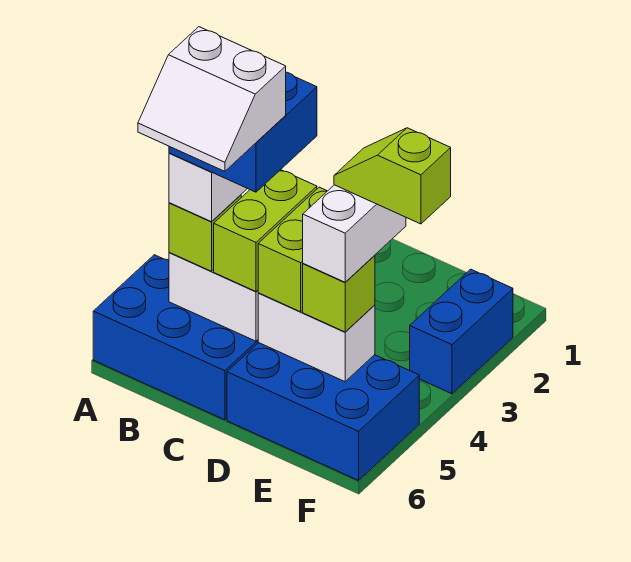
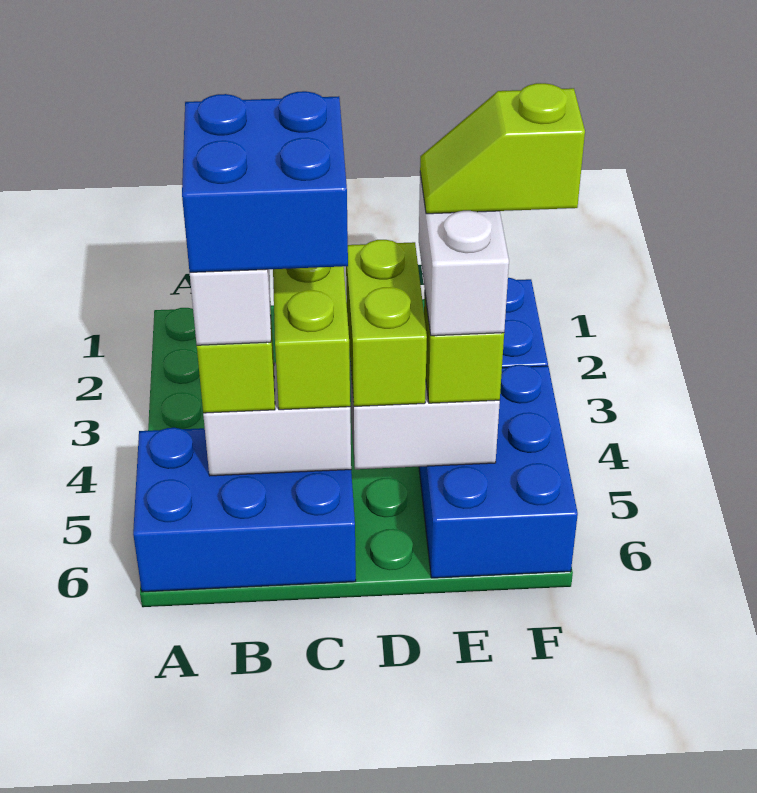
white slope B5:C6 level 6 top 5 -> none
blue brick D5:F6 level 1 -> blue brick E4:F6 level 1

